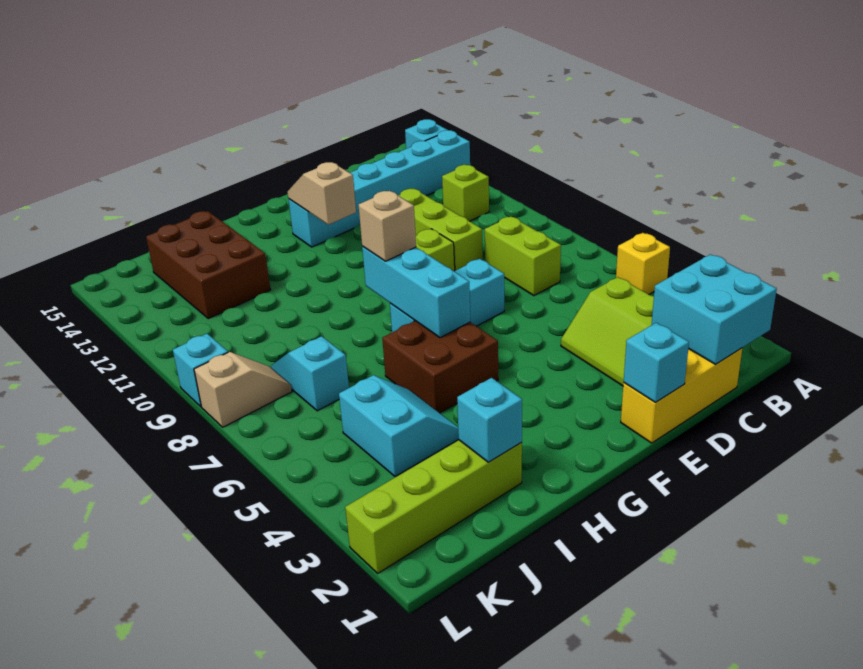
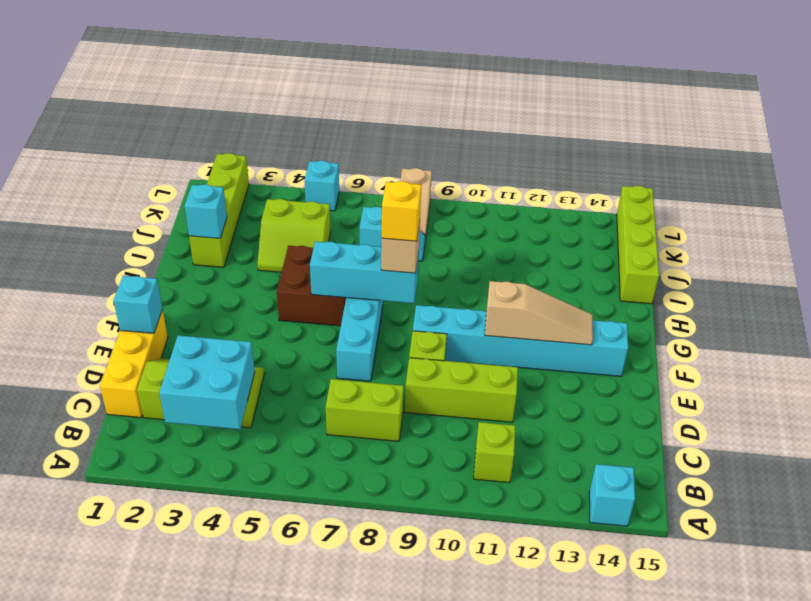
yellow brick A5 level 1 -> yellow brick G8 level 4
cyan brick A13:F13 level 1 -> cyan brick F9:F14 level 1
cyan brick B1:C2 level 2 -> cyan brick B3:C4 level 2
tan slope F12:F13 level 2 top 12 -> tan slope F11:F13 level 2 top 11
cyan slope I4:J5 level 1 top J -> lime slope I4:J5 level 1 top J
brown brick I12:J14 level 1 -> none
none -> lime brick I15:L15 level 1
cyan brick L9 level 1 -> cyan brick L5 level 1

